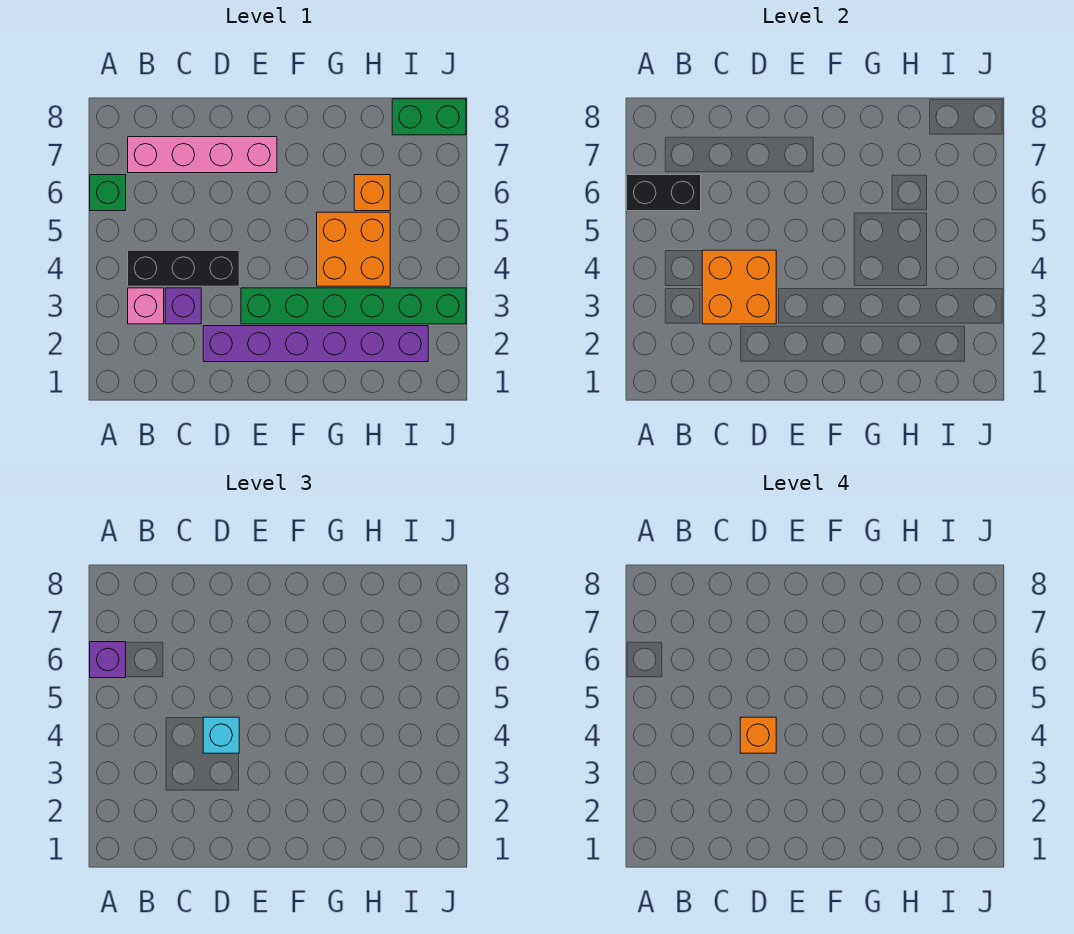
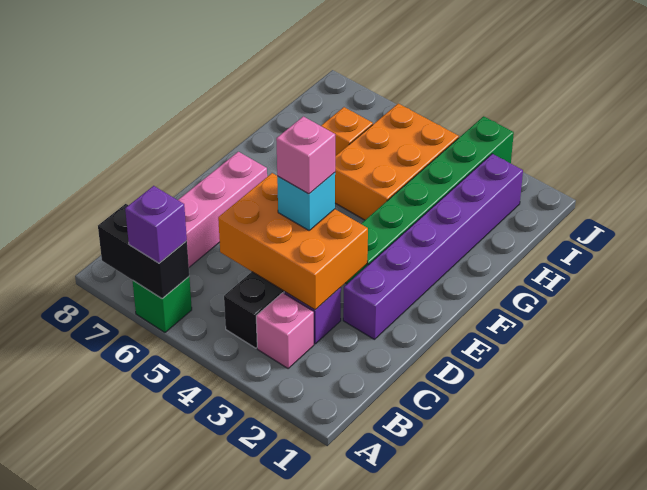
black brick A6:B6 level 2 -> black brick A6:A7 level 2
orange brick C3:D4 level 2 -> orange brick C3:D5 level 2
orange brick D4 level 4 -> pink brick D4 level 4
orange brick G4:H5 level 1 -> orange brick G4:I5 level 1
green brick I8:J8 level 1 -> none

